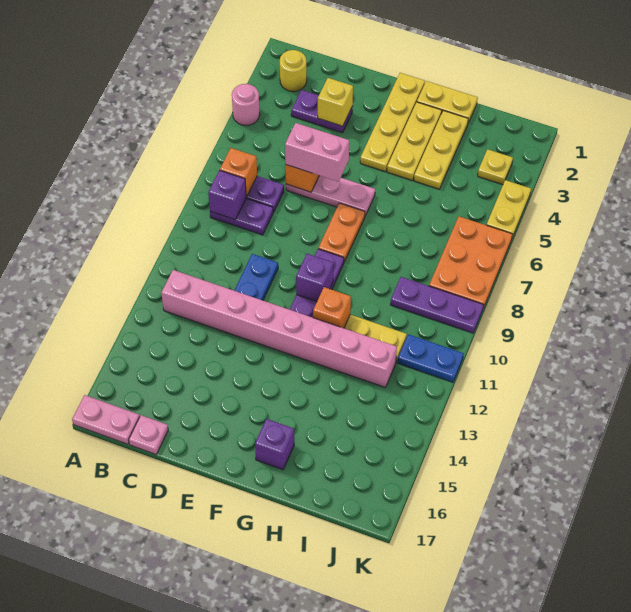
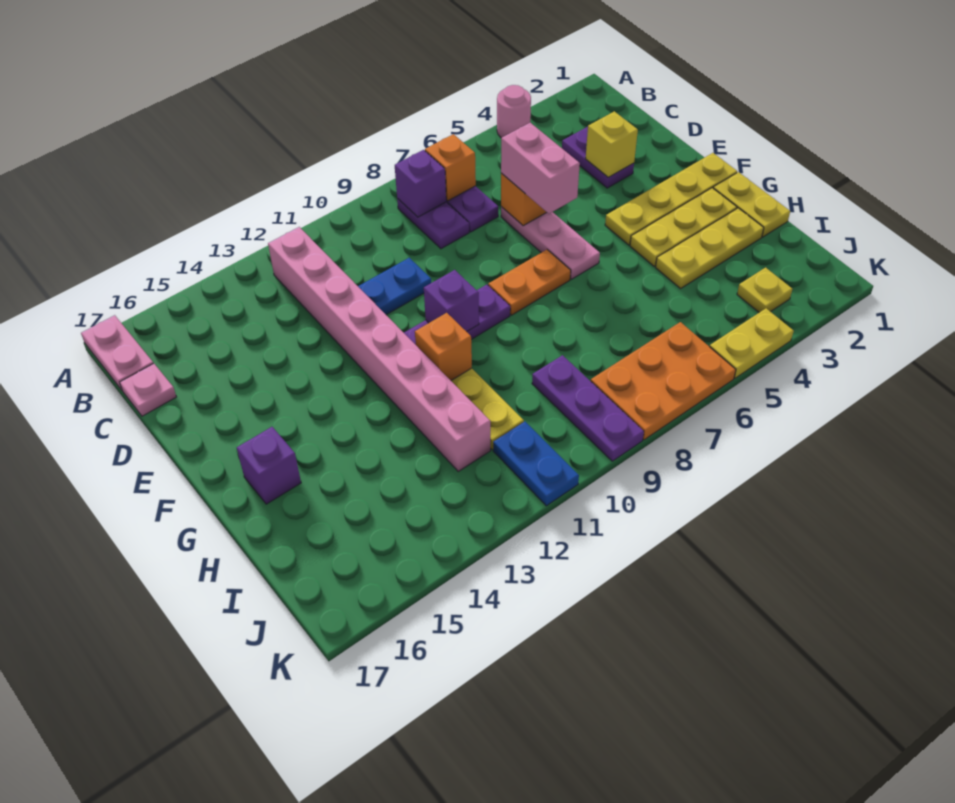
yellow round brick B2 level 1 -> none

